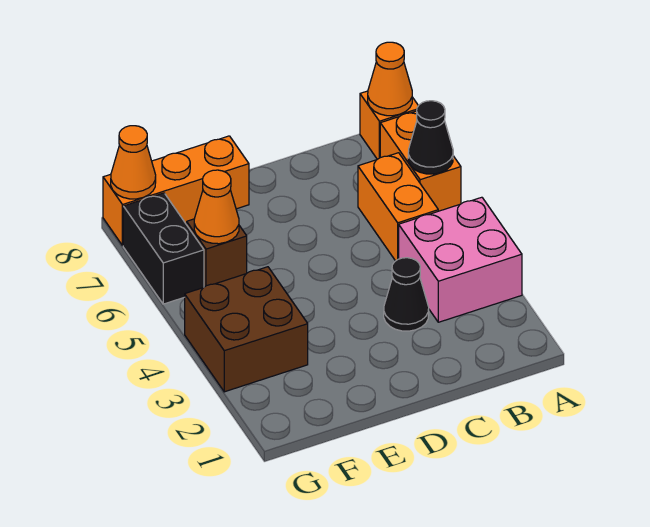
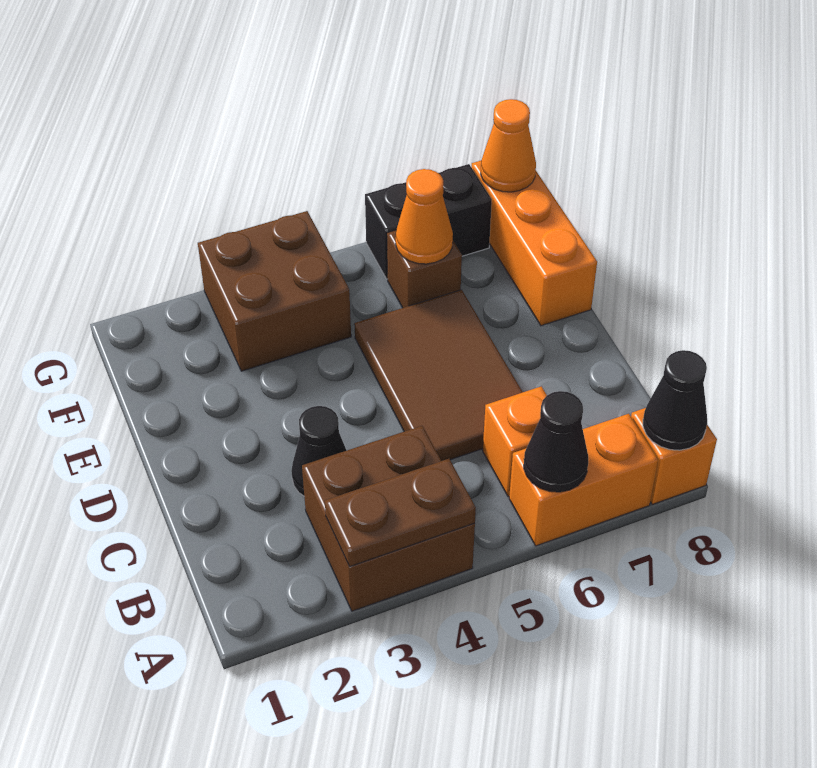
pink brick A3:B4 level 1 -> brown brick A3:B4 level 1
none -> brown plate A3:A4 level 2
orange cone A8 level 2 -> black cone A8 level 2
orange brick B5:B6 level 1 -> orange brick B6 level 1
none -> brown tile C5:E6 level 1

